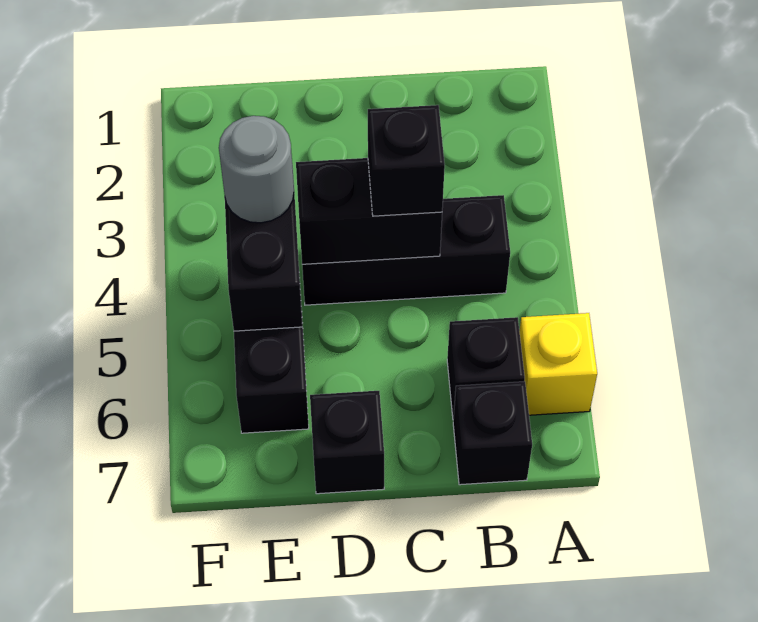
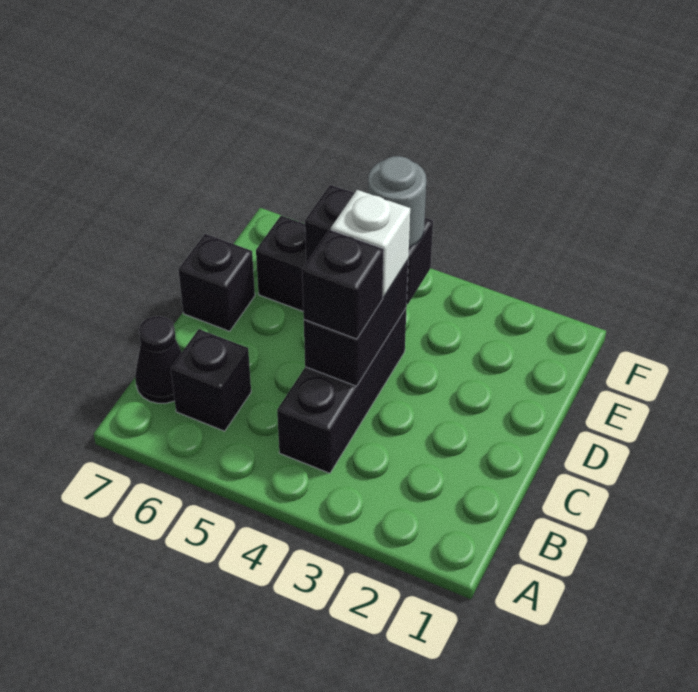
yellow brick A6 level 1 -> none
black brick B7 level 1 -> black cone B7 level 1
none -> white brick D4 level 3

